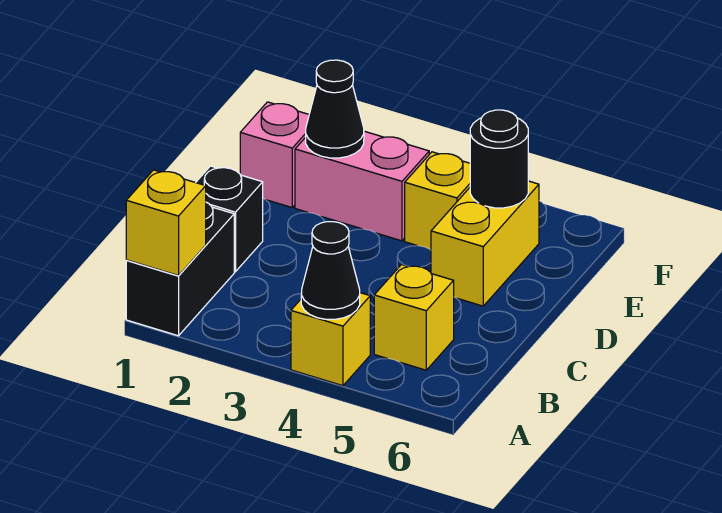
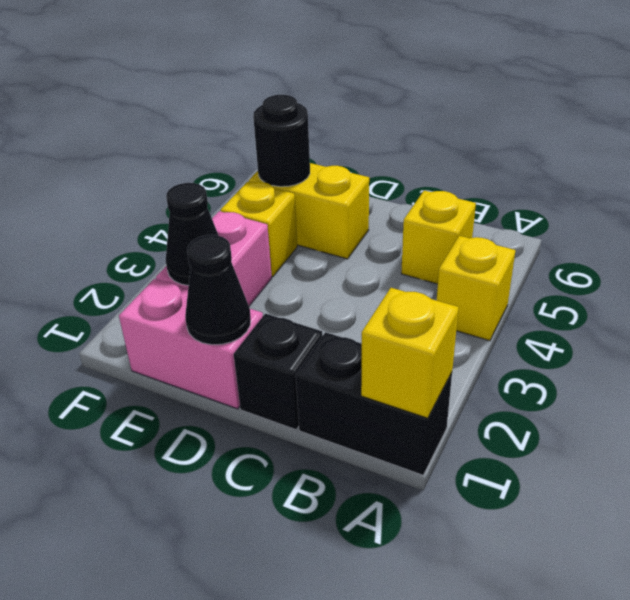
black cone A4 level 2 -> black cone D1 level 2
pink brick E1 level 1 -> pink brick D1:E1 level 1

